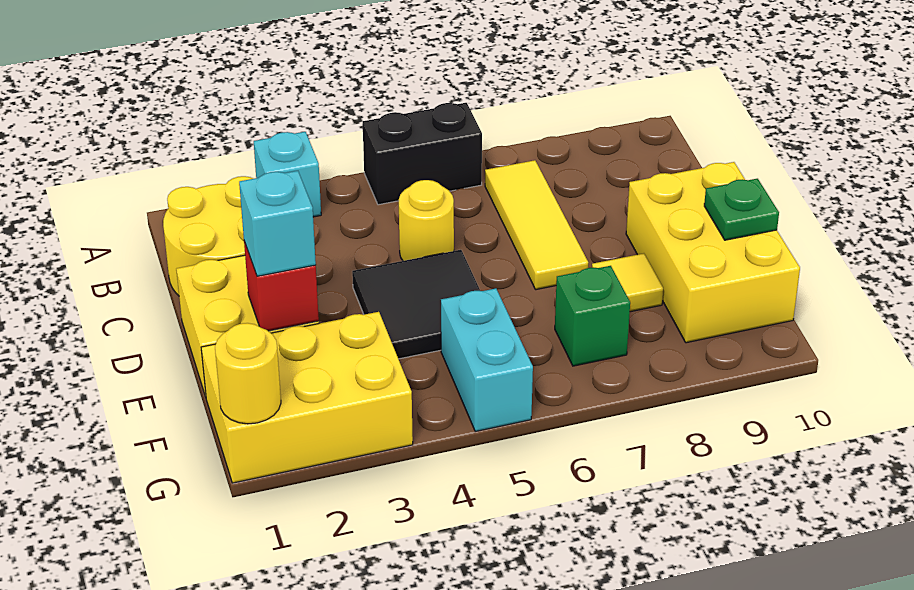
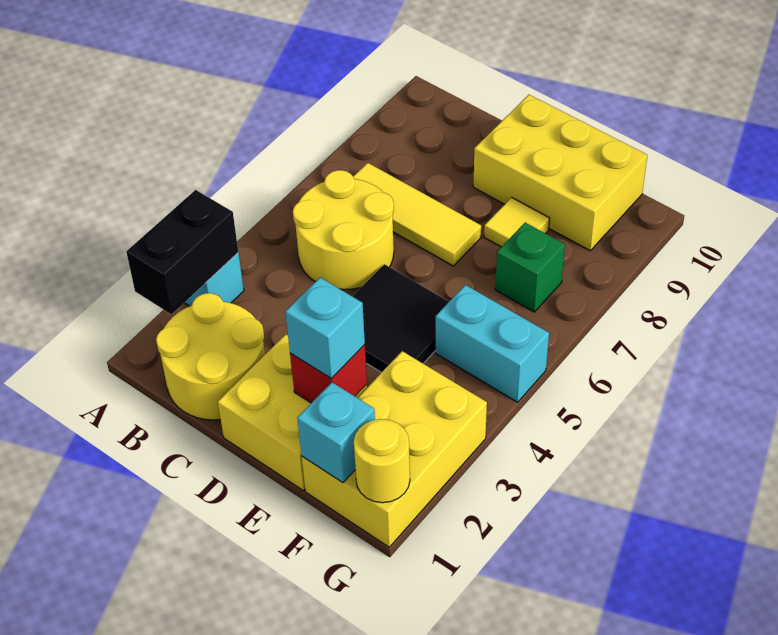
black brick A5:A6 level 1 -> black brick A2:A3 level 2
yellow round brick C5 level 1 -> yellow round brick B5:C6 level 1
green plate E10 level 2 -> none
none -> cyan brick F1 level 2

